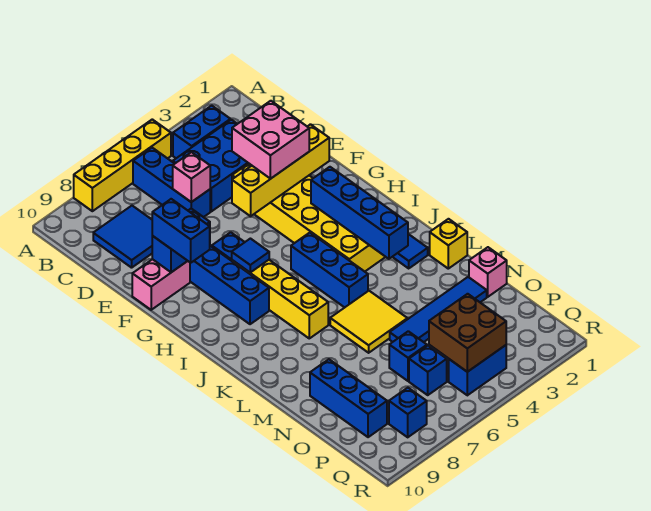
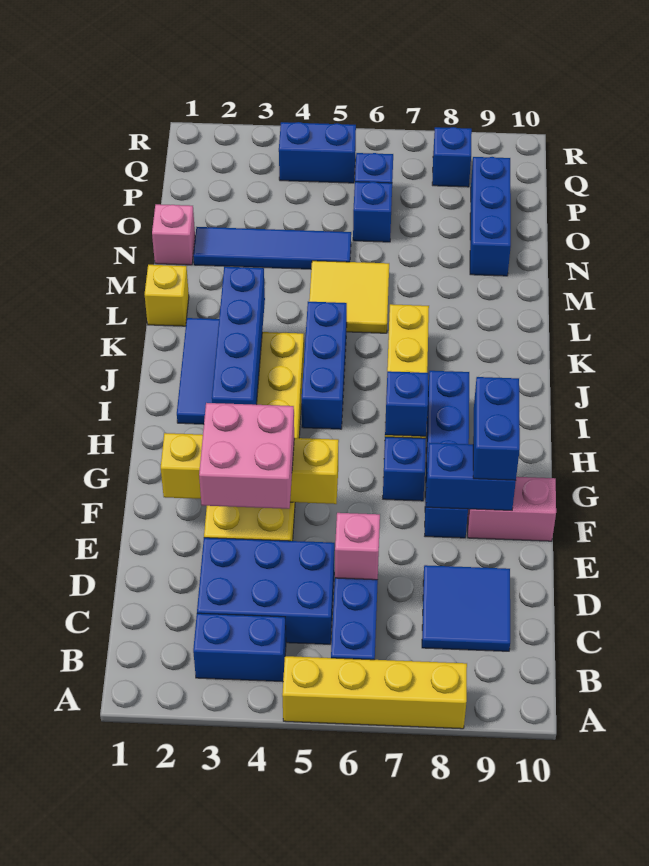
blue tile H7 level 2 -> blue brick H7 level 2
brown brick P4:Q5 level 2 -> none

